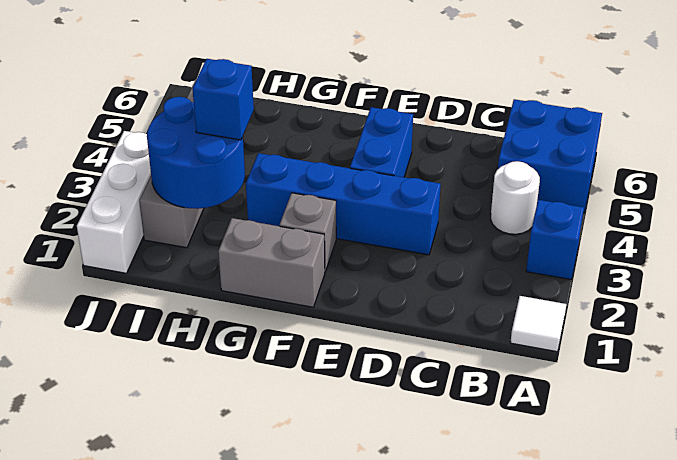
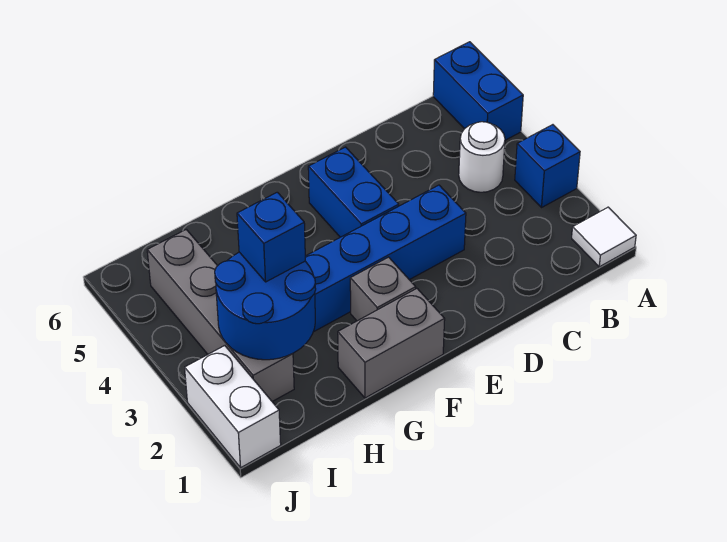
blue brick A5:B6 level 1 -> blue brick A5:A6 level 1
white brick J1:J3 level 1 -> white brick J1:J2 level 1

